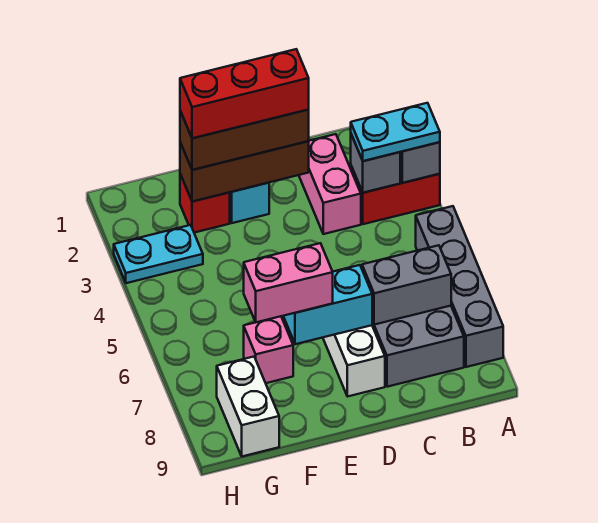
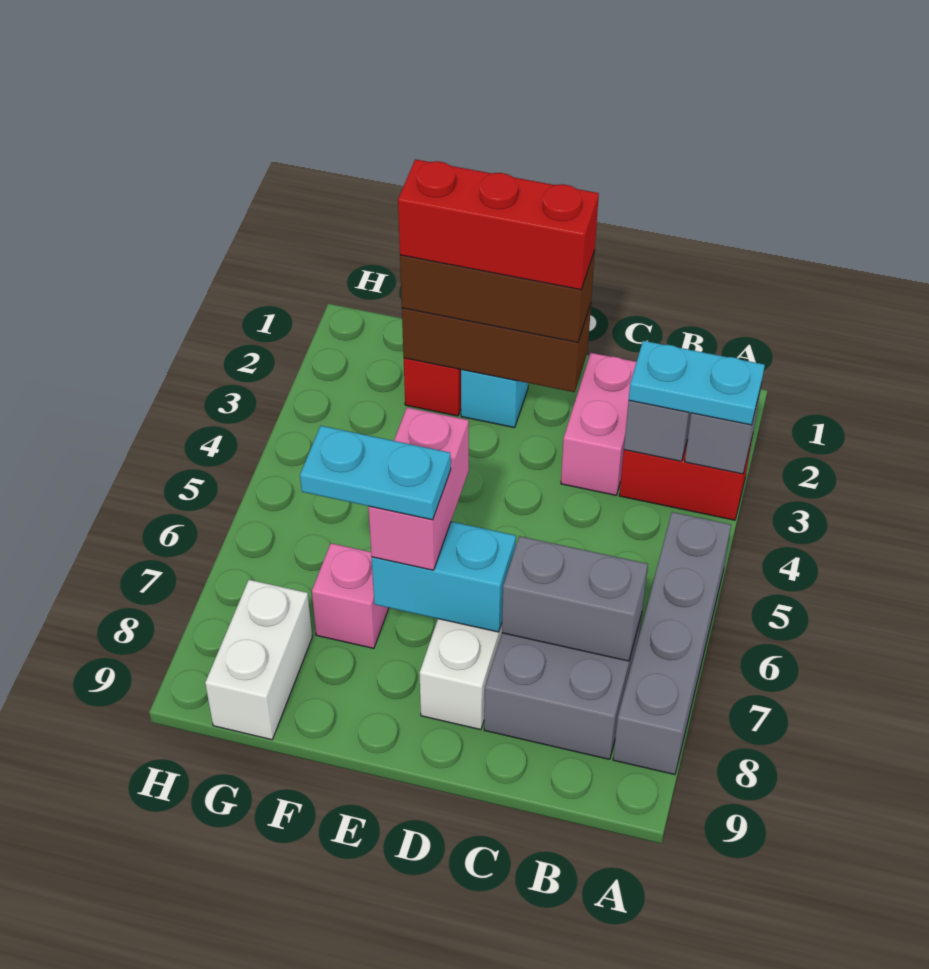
pink brick E7:F7 level 3 -> pink brick E6:E7 level 3
cyan plate G3:H3 level 1 -> cyan plate E7:F7 level 4

